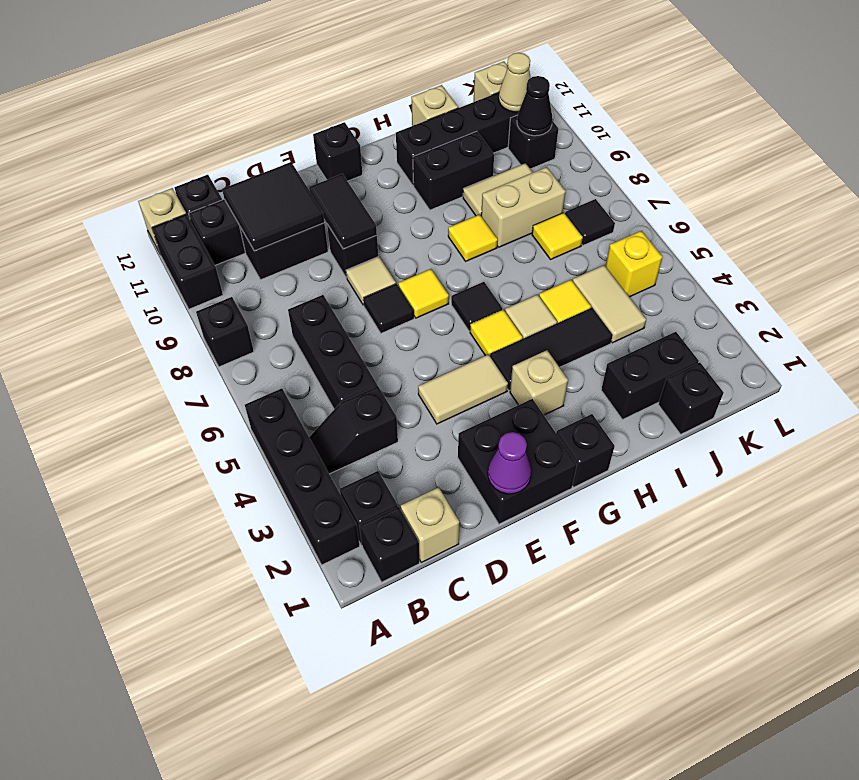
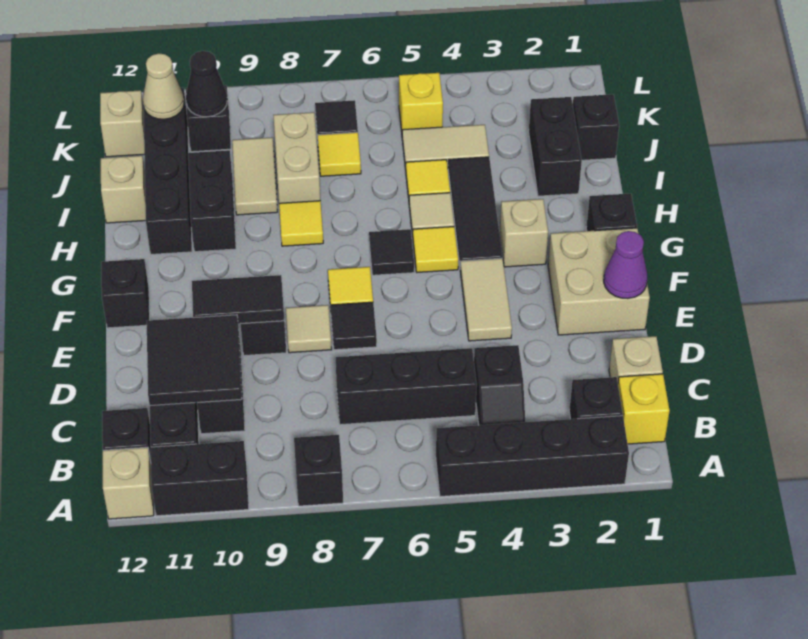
black brick B1 level 1 -> yellow brick B1 level 1
black brick E1:F2 level 1 -> tan brick E1:F2 level 1

